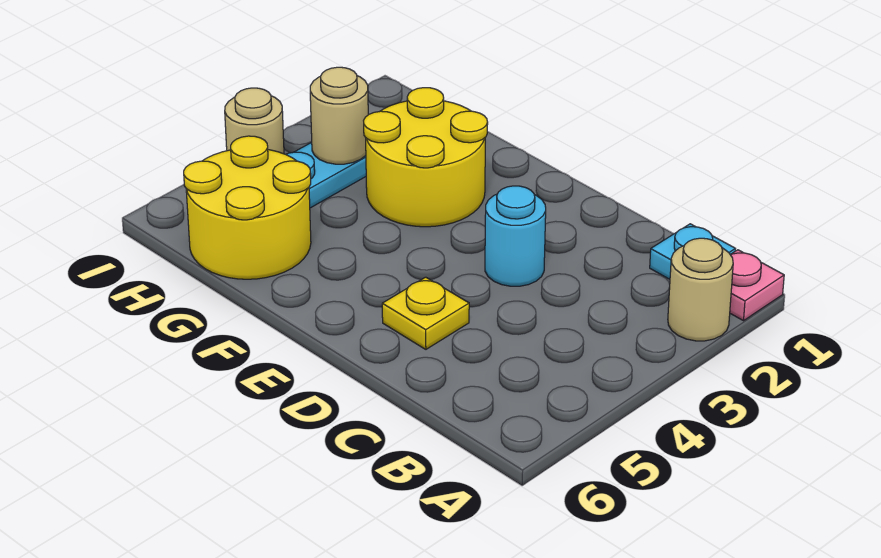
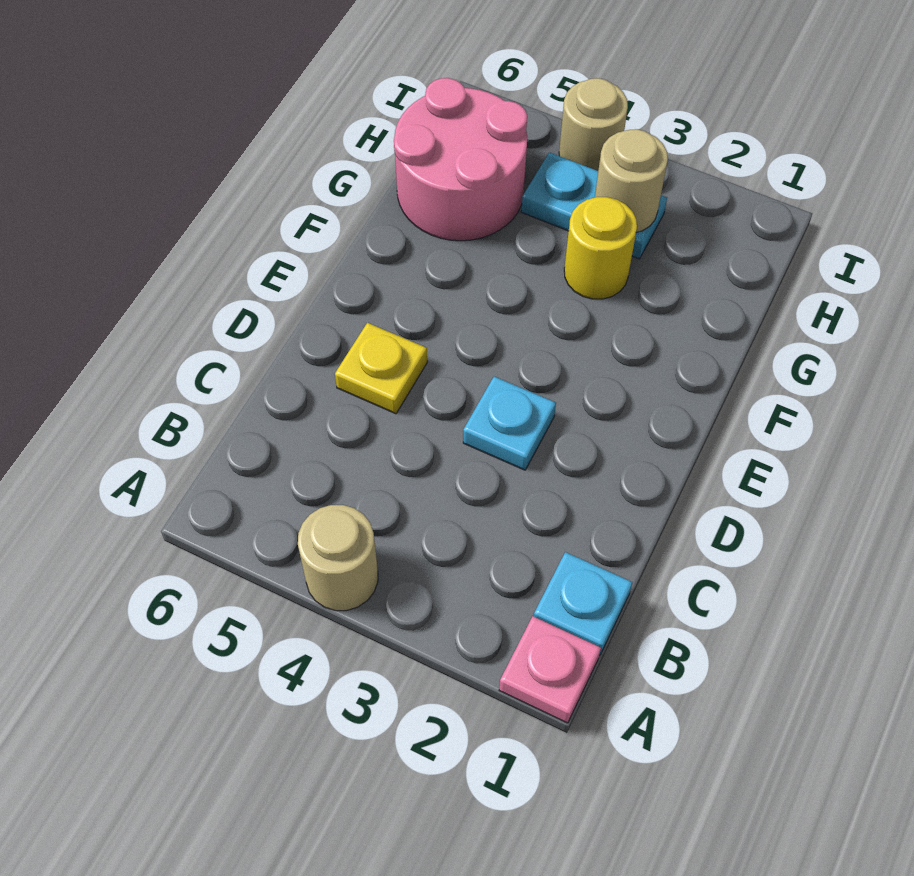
tan round brick A2 level 1 -> tan round brick A4 level 1
cyan round brick D3 level 1 -> cyan plate D3 level 1
yellow round brick F2:G3 level 1 -> yellow round brick G3 level 1
yellow round brick G5:H6 level 1 -> pink round brick G5:H6 level 1

